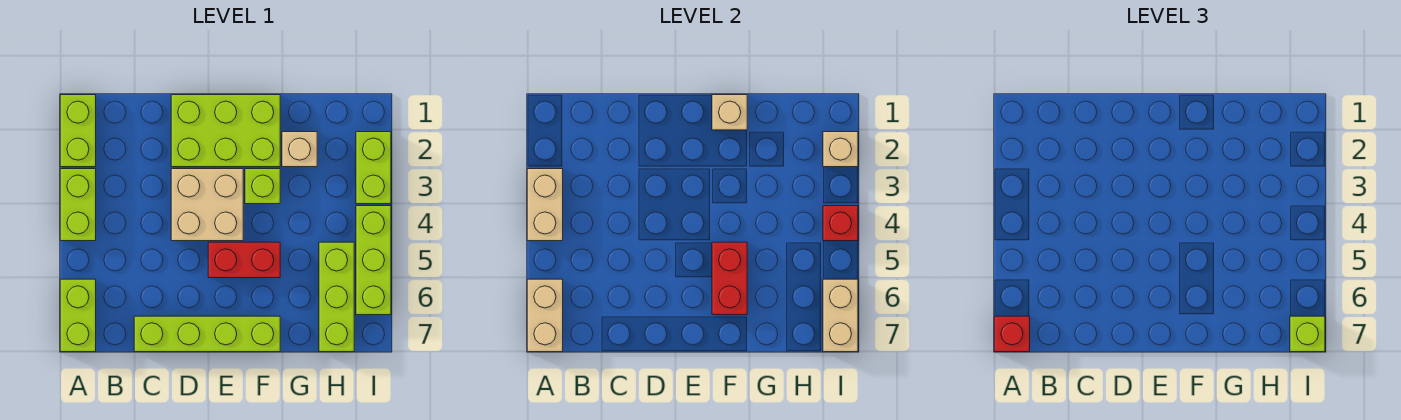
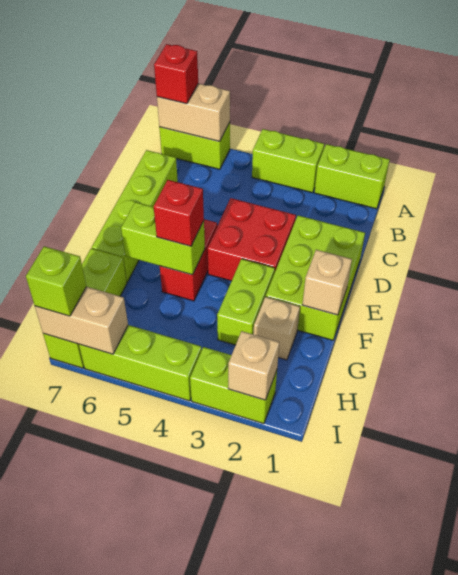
tan brick A3:A4 level 2 -> none
tan brick D3:E4 level 1 -> red brick D3:E4 level 1
lime brick F3 level 1 -> lime brick F3:G3 level 1
red brick F5:F6 level 2 -> lime brick F5:F6 level 2
lime brick H5:H7 level 1 -> lime brick G7:I7 level 1
red brick I4 level 2 -> red brick F5 level 3

